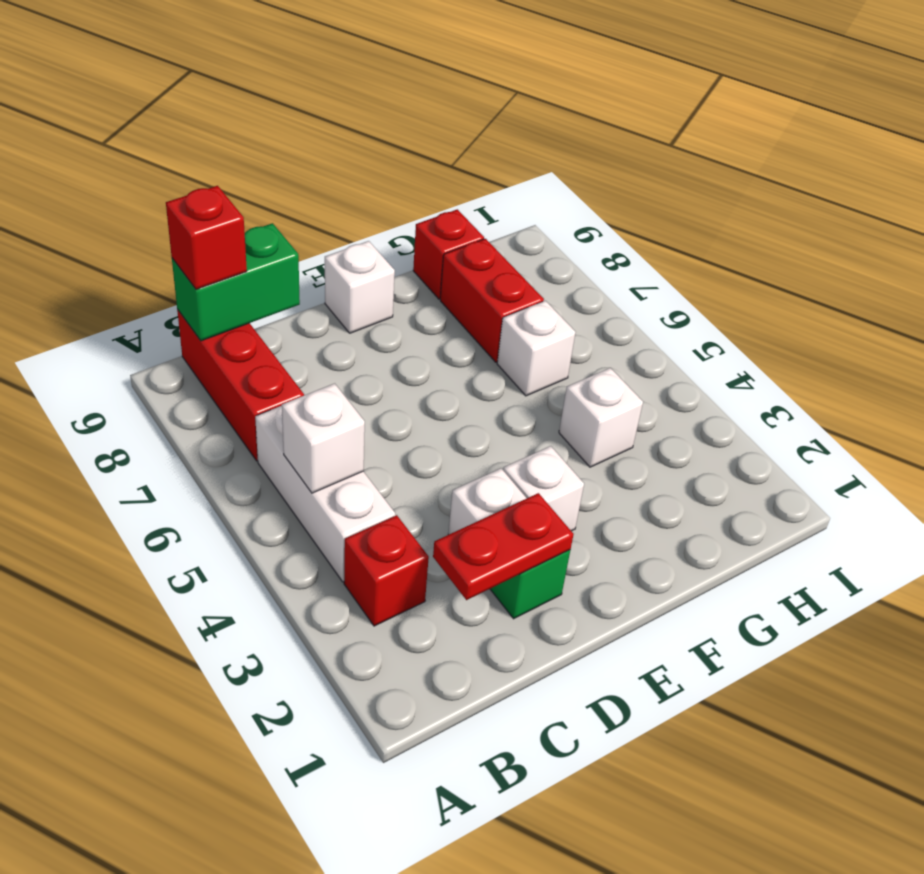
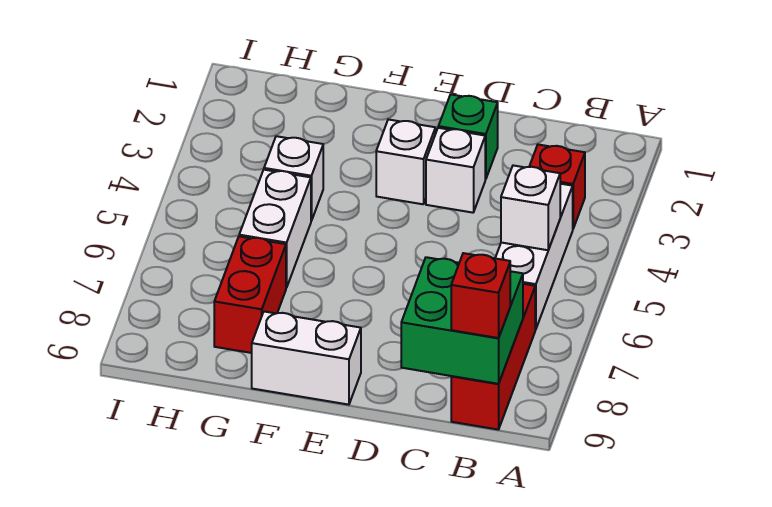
green brick B9:C9 level 2 -> green brick B8:C9 level 2
red plate C2:D2 level 2 -> none
white brick E9 level 1 -> white brick E9:F9 level 1
white brick G6 level 1 -> white brick G5:G6 level 1
red brick G9 level 1 -> none

